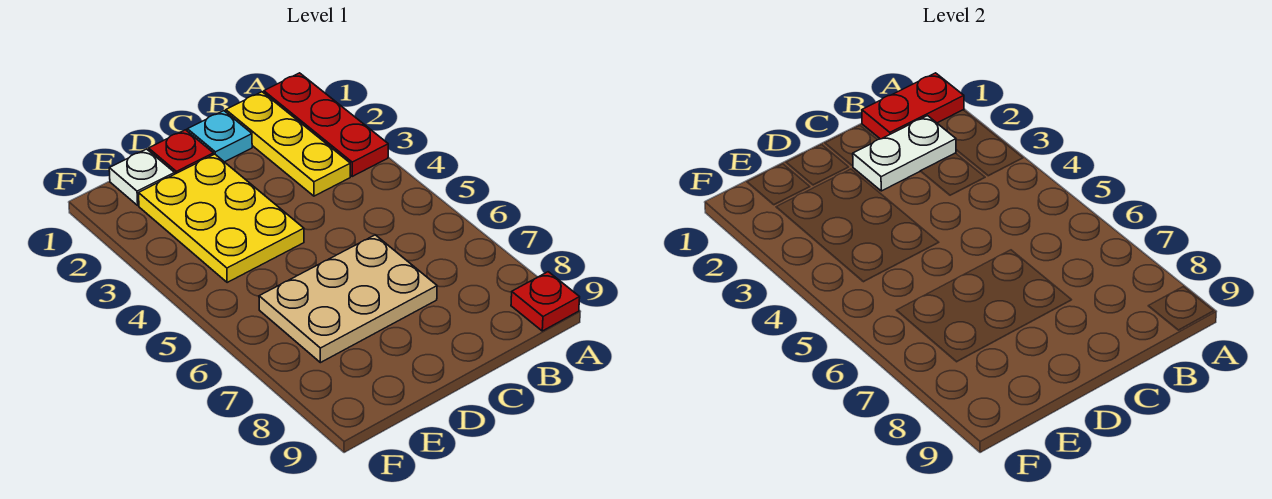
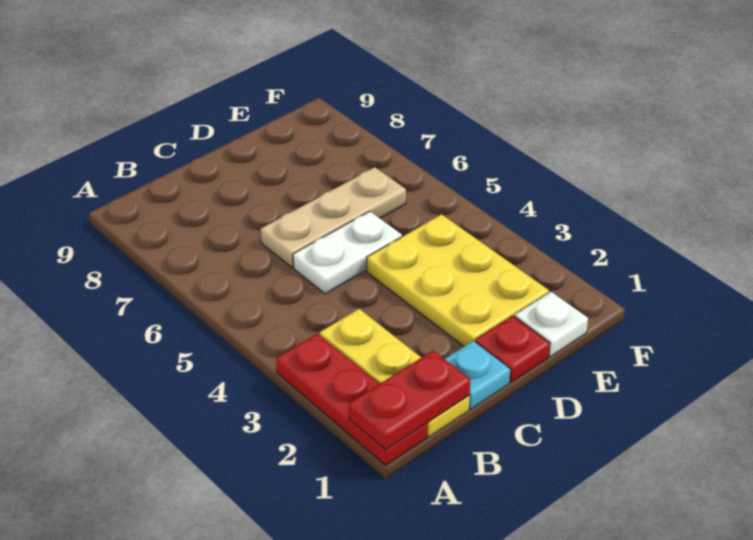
red plate A9 level 1 -> none
white plate B2:C2 level 2 -> white plate C5:D5 level 1
tan plate C6:E7 level 1 -> tan plate C6:E6 level 1

